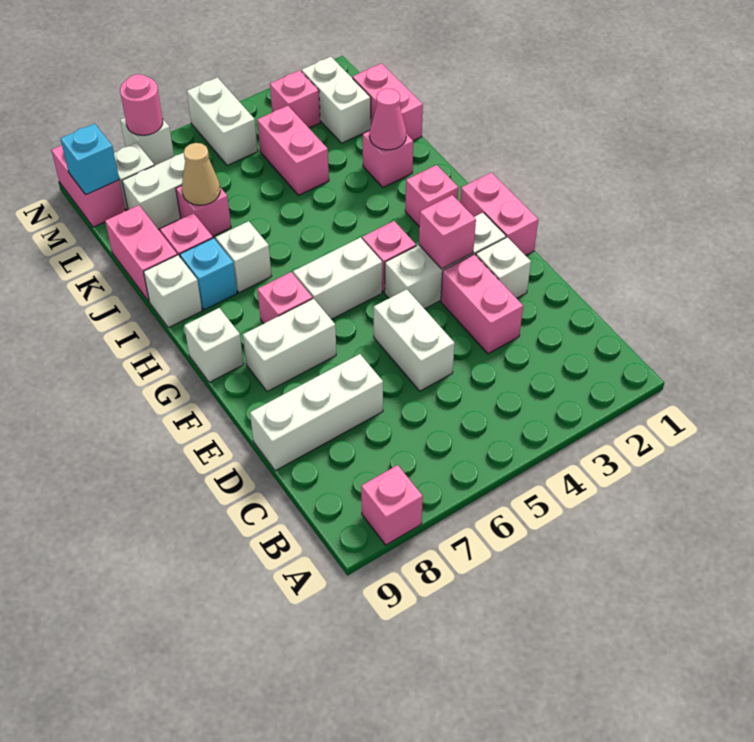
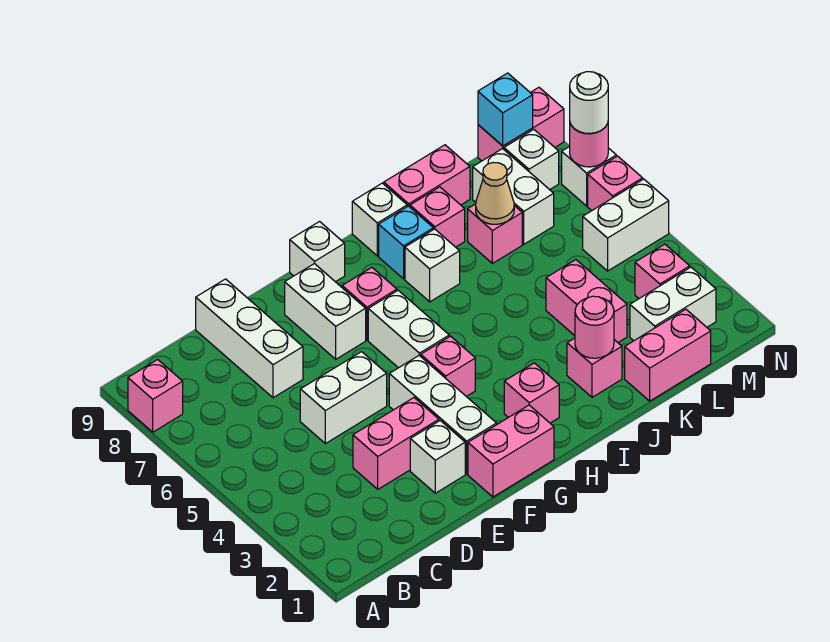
pink brick F3 level 2 -> pink brick N6 level 1
pink cone J2 level 2 -> pink round brick J2 level 2
pink brick K4:L4 level 1 -> pink brick K3:K4 level 1
none -> white round brick N7 level 3

